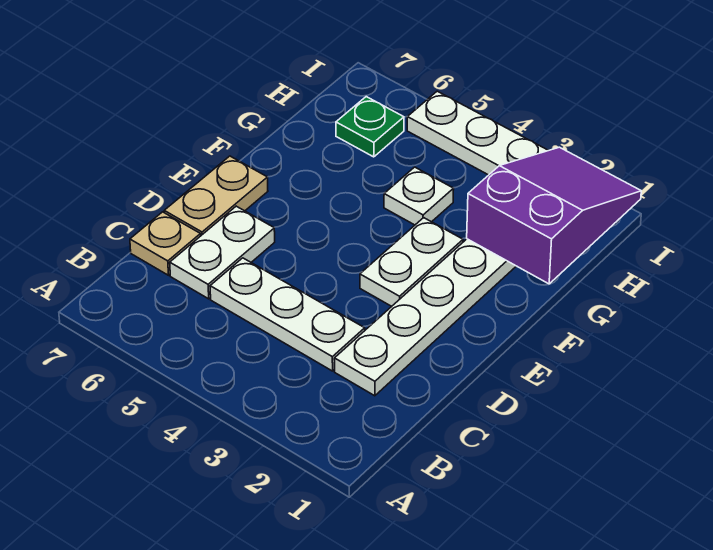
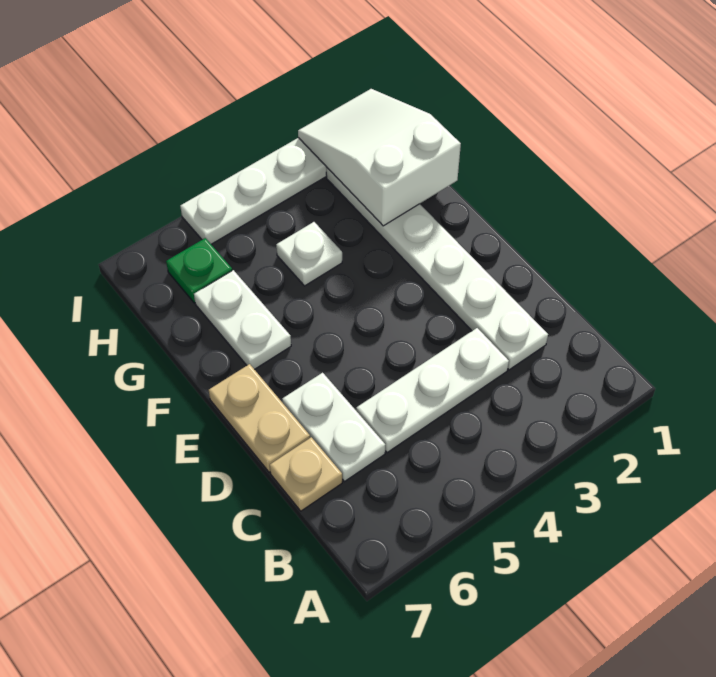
white plate E3:F3 level 1 -> white plate F6:G6 level 1
purple slope G1:I2 level 2 top G -> white slope G1:I2 level 2 top G

